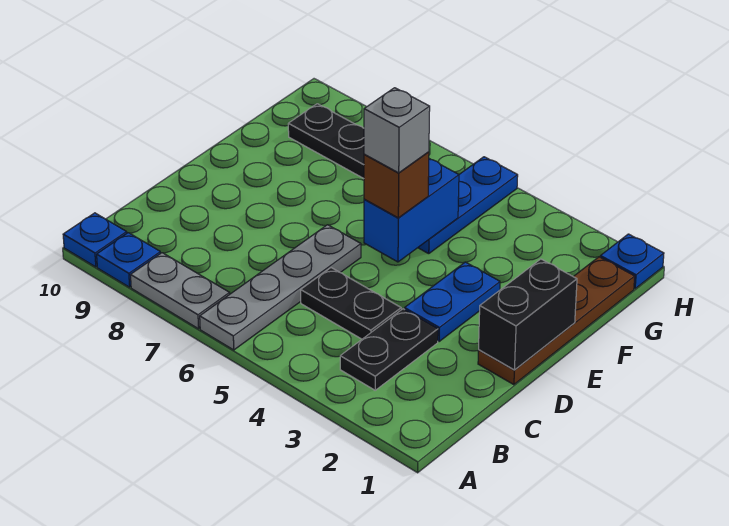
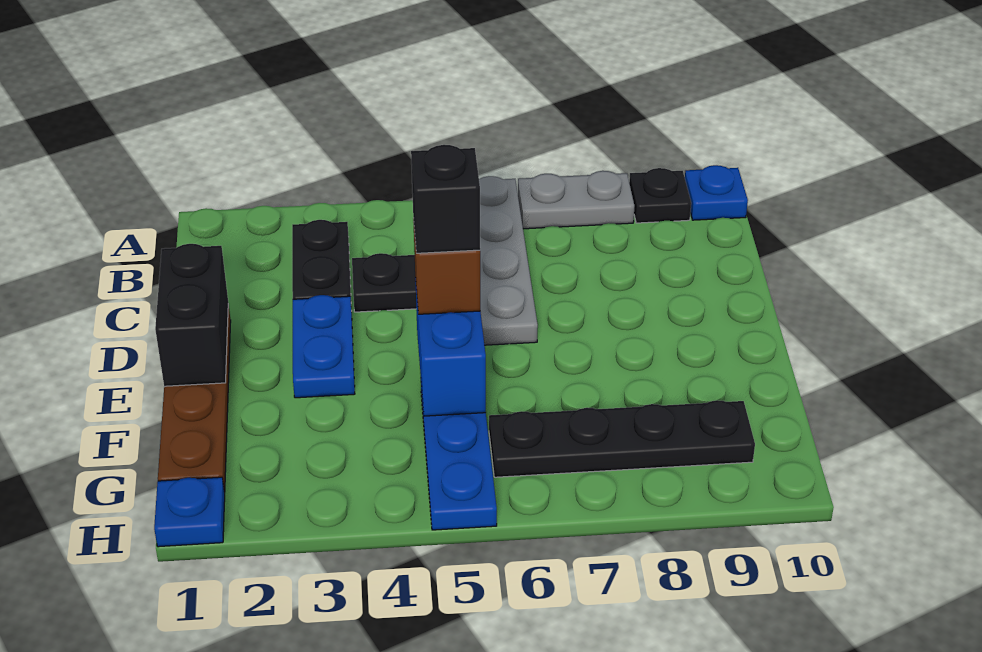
blue plate A9 level 1 -> black plate A9 level 1
grey brick E5 level 4 -> black brick E5 level 4

